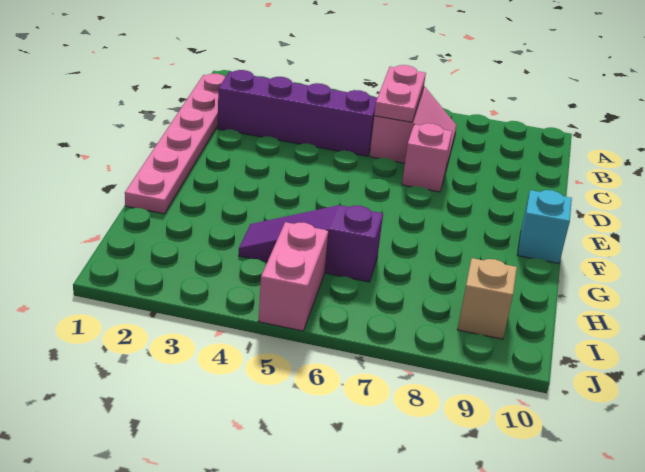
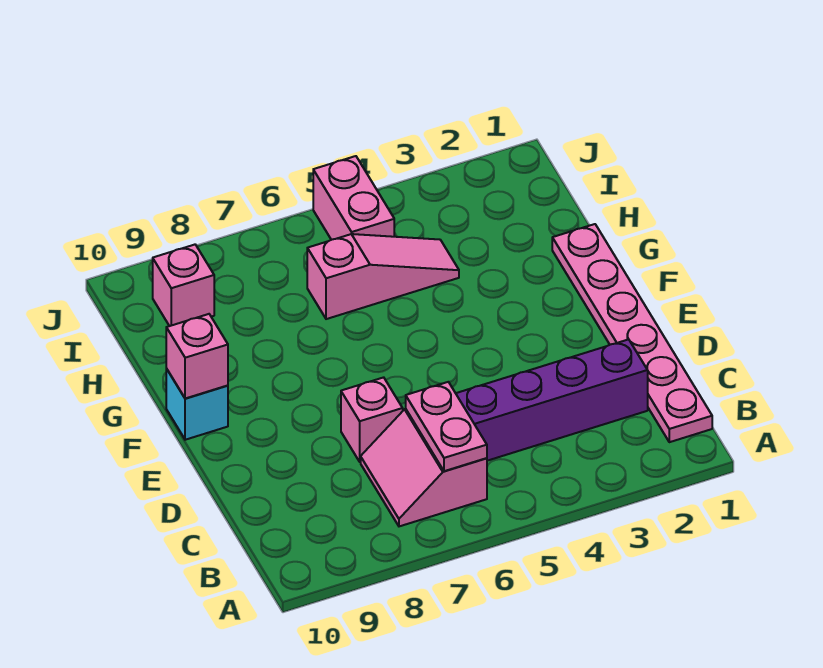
none -> pink brick F10 level 2
purple slope H4:H6 level 1 top 6 -> pink slope H4:H6 level 1 top 6
tan brick I9 level 1 -> pink brick I9 level 1

